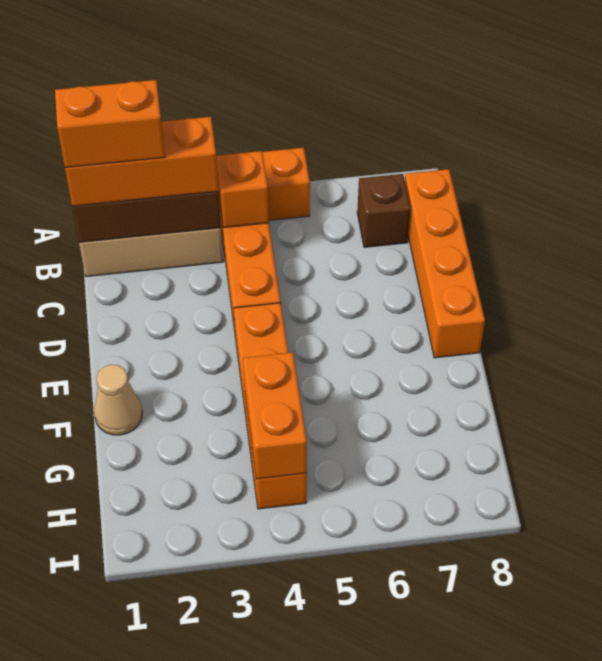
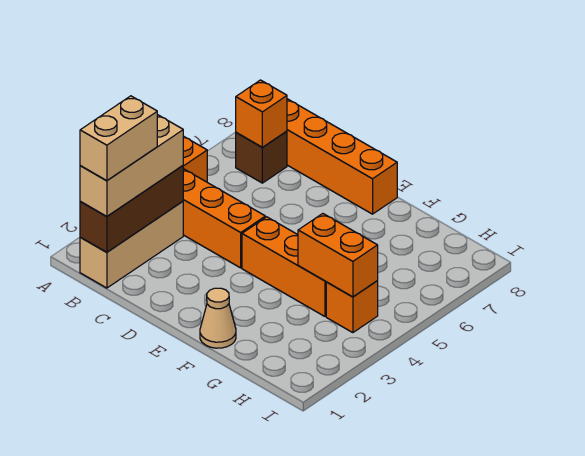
orange brick B1:B3 level 3 -> tan brick B1:B3 level 3
orange brick B1:B2 level 4 -> tan brick B1:B2 level 4
orange brick B4 level 2 -> orange brick B7 level 2

